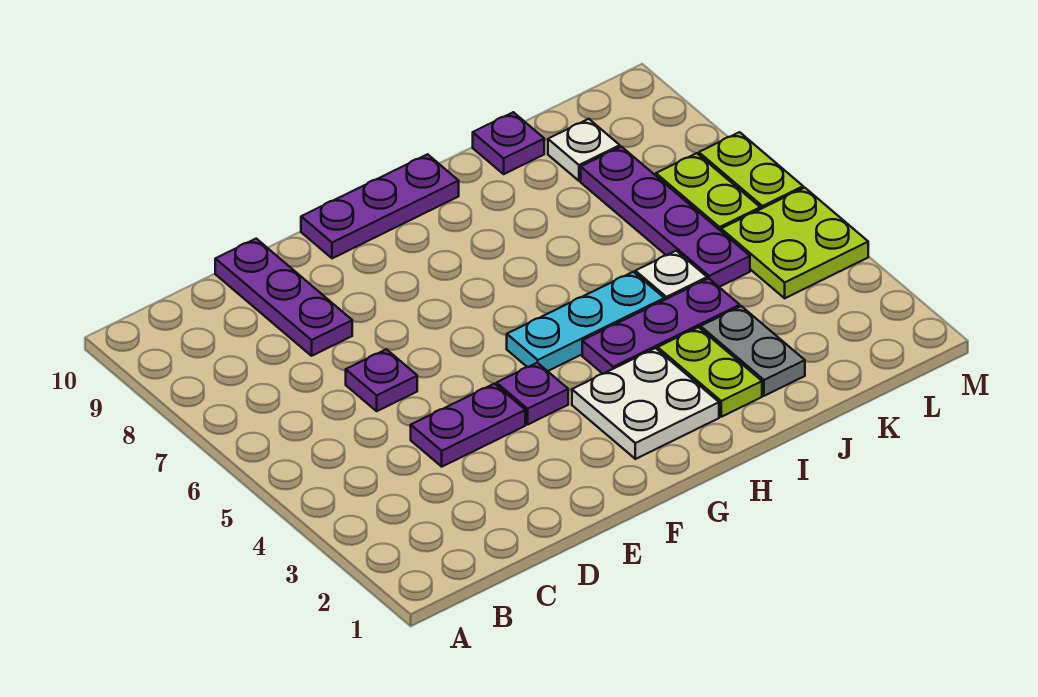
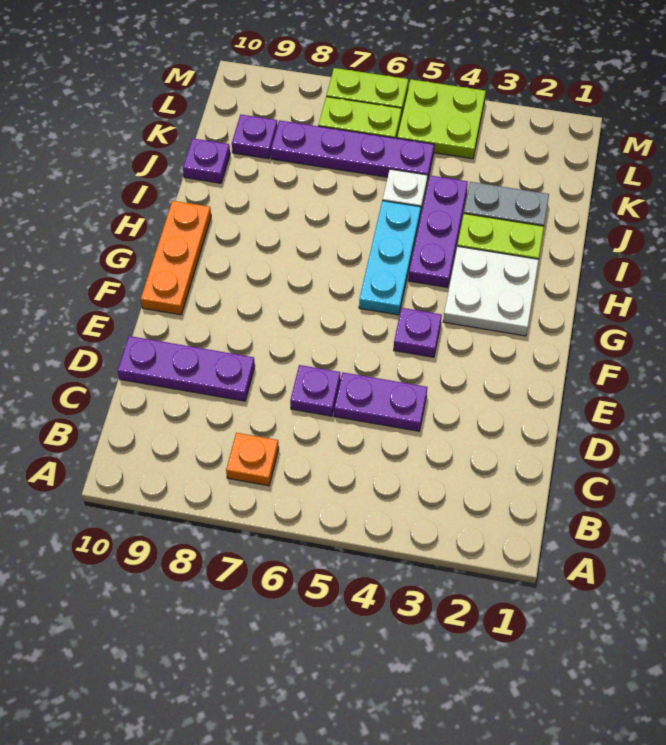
none -> orange plate B7 level 1
purple plate D4:E4 level 1 -> purple plate D4:D5 level 1
purple plate F10:H10 level 1 -> orange plate F10:H10 level 1
white plate K9 level 1 -> purple plate K9 level 1

